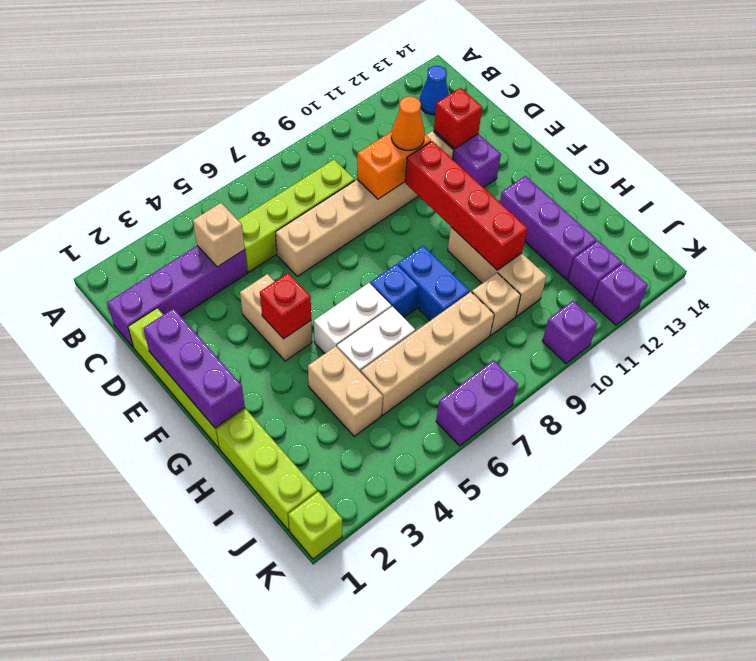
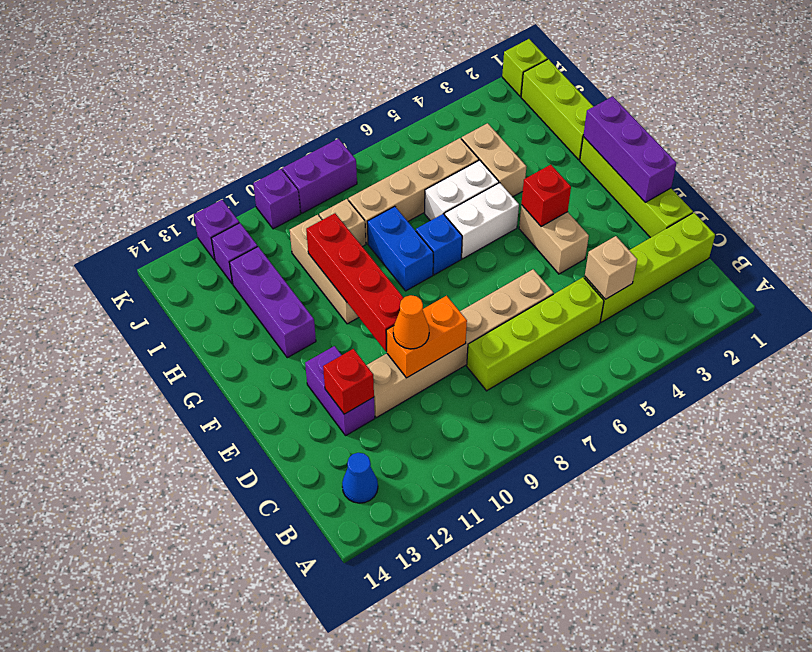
purple brick C1:C4 level 1 -> lime brick C1:C4 level 1
purple brick K6:K7 level 1 -> purple brick K8:K9 level 1

